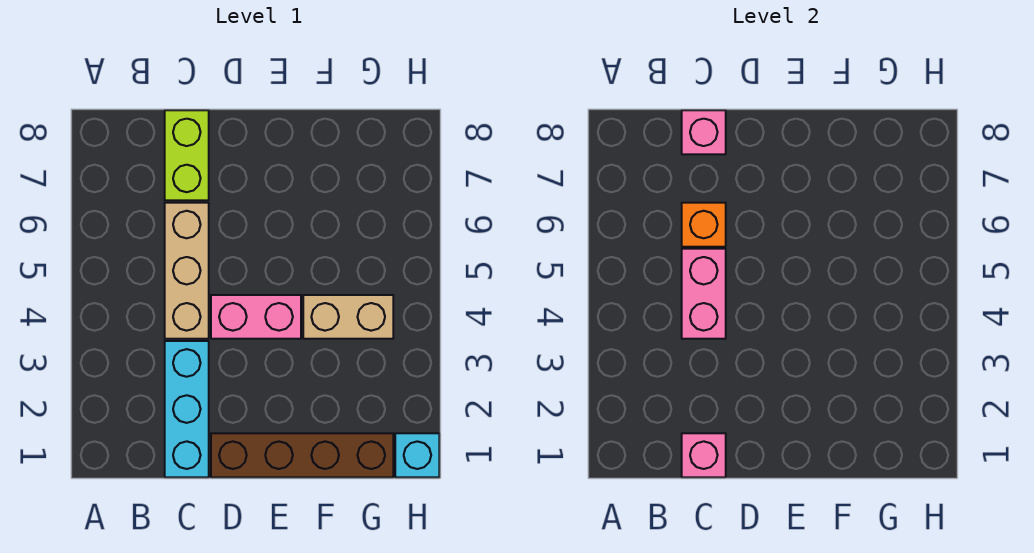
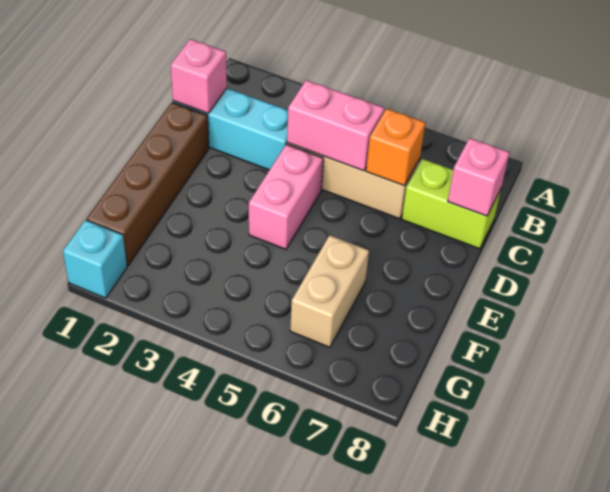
tan brick F4:G4 level 1 -> tan brick F6:G6 level 1

